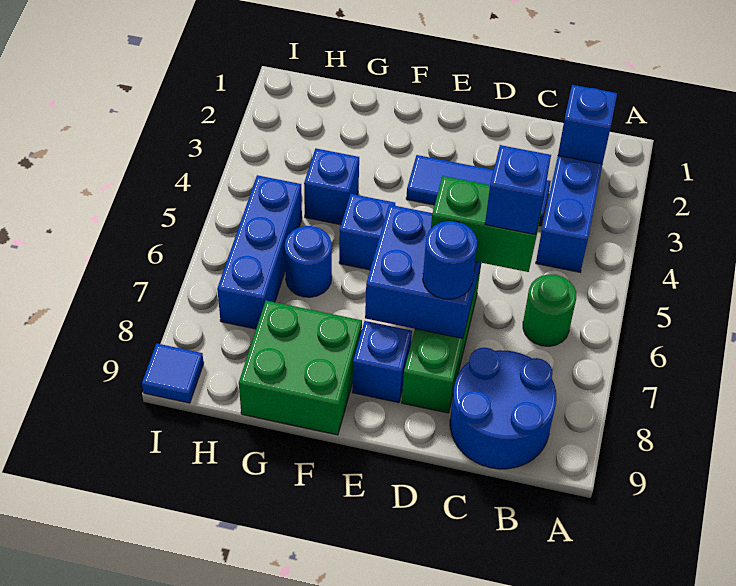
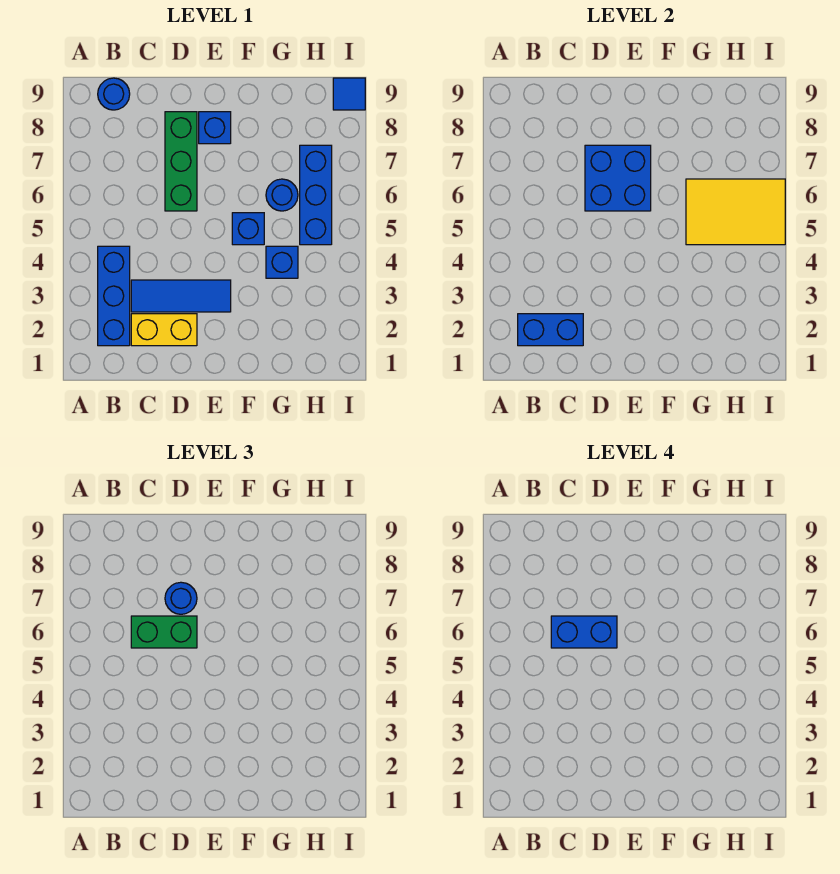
blue brick B2 level 2 -> blue brick B2:C2 level 2
green round brick B6 level 1 -> none
blue round brick B8:C9 level 1 -> blue round brick B9 level 1
none -> yellow brick C2:D2 level 1
blue brick C6 level 4 -> blue brick C6:D6 level 4
green brick F8:G9 level 1 -> none
none -> yellow tile G5:I6 level 2

